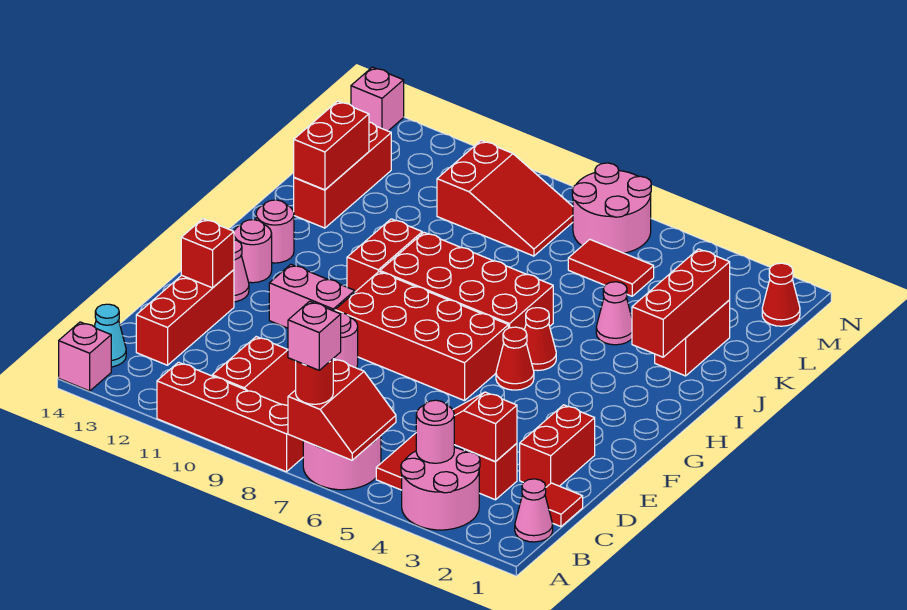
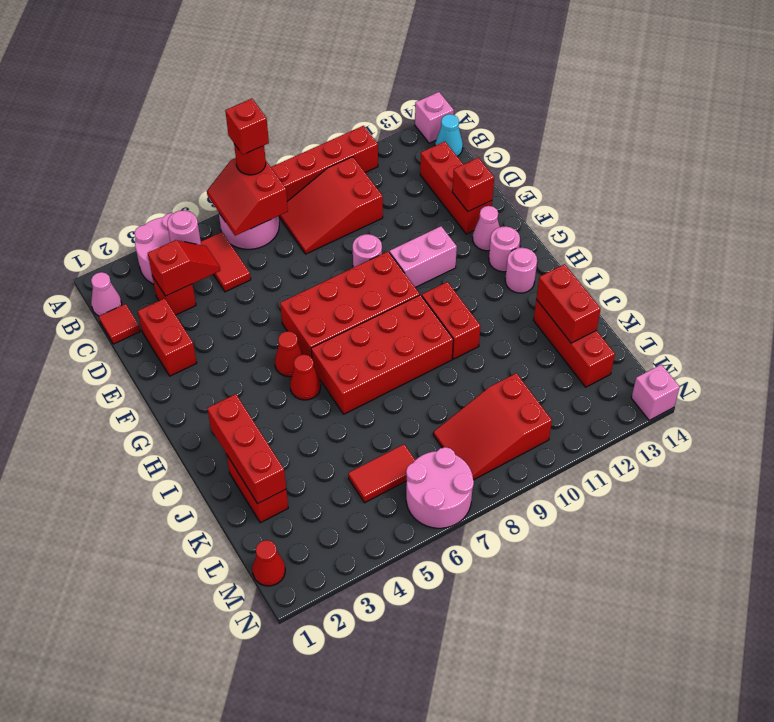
pink brick A7 level 4 -> red brick A7 level 4
pink cone J4 level 1 -> none

